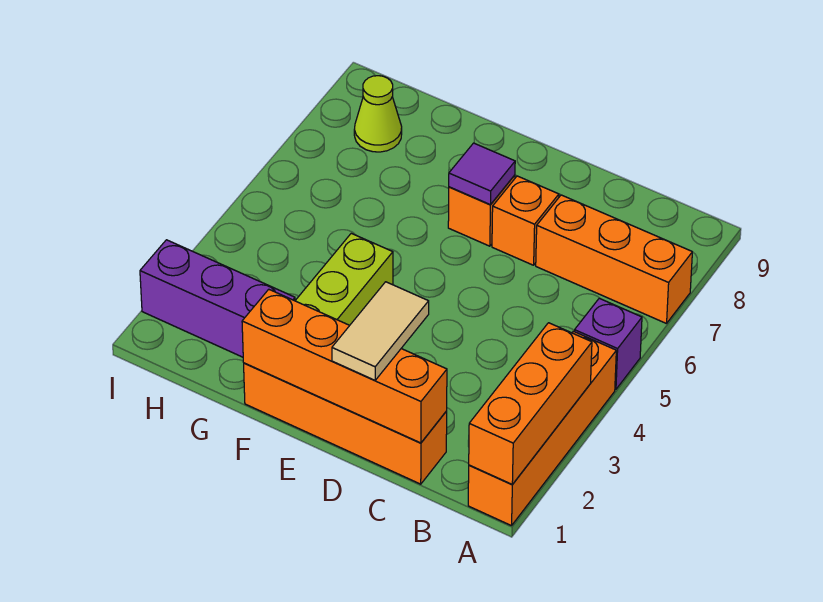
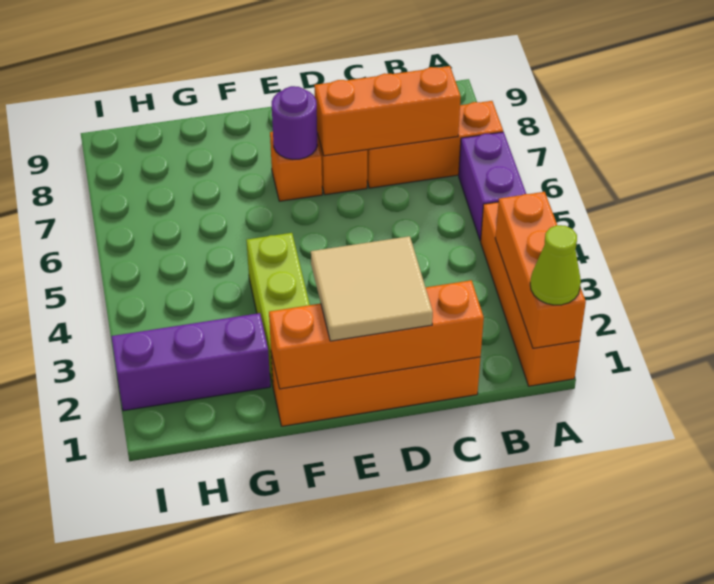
purple brick A5 level 1 -> purple brick A5:A6 level 1
none -> orange brick B7:D7 level 2
tan tile D1:D2 level 3 -> tan tile D1:E2 level 3
purple tile E7 level 2 -> purple round brick E7 level 2
lime cone H8 level 1 -> lime cone A1 level 3

